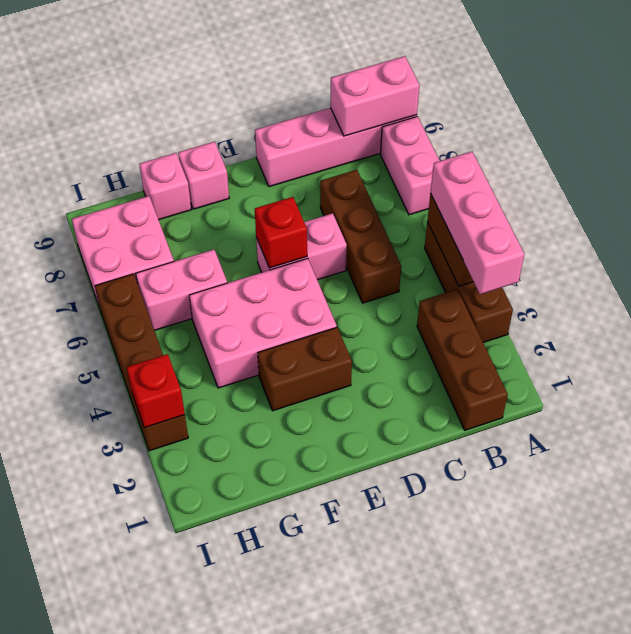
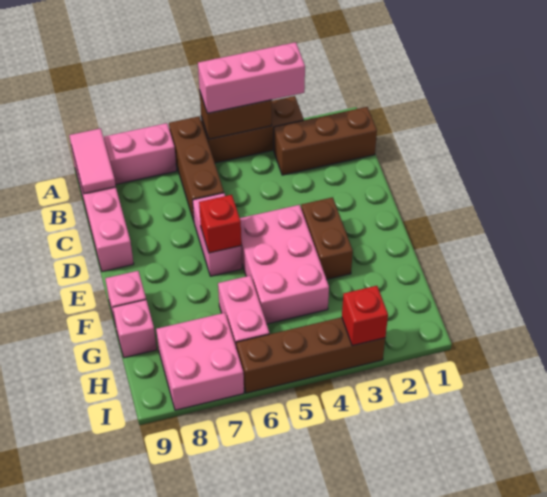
pink brick A9:B9 level 2 -> pink tile A9:B9 level 2
brown brick C5:C7 level 1 -> brown brick A6:C6 level 1

